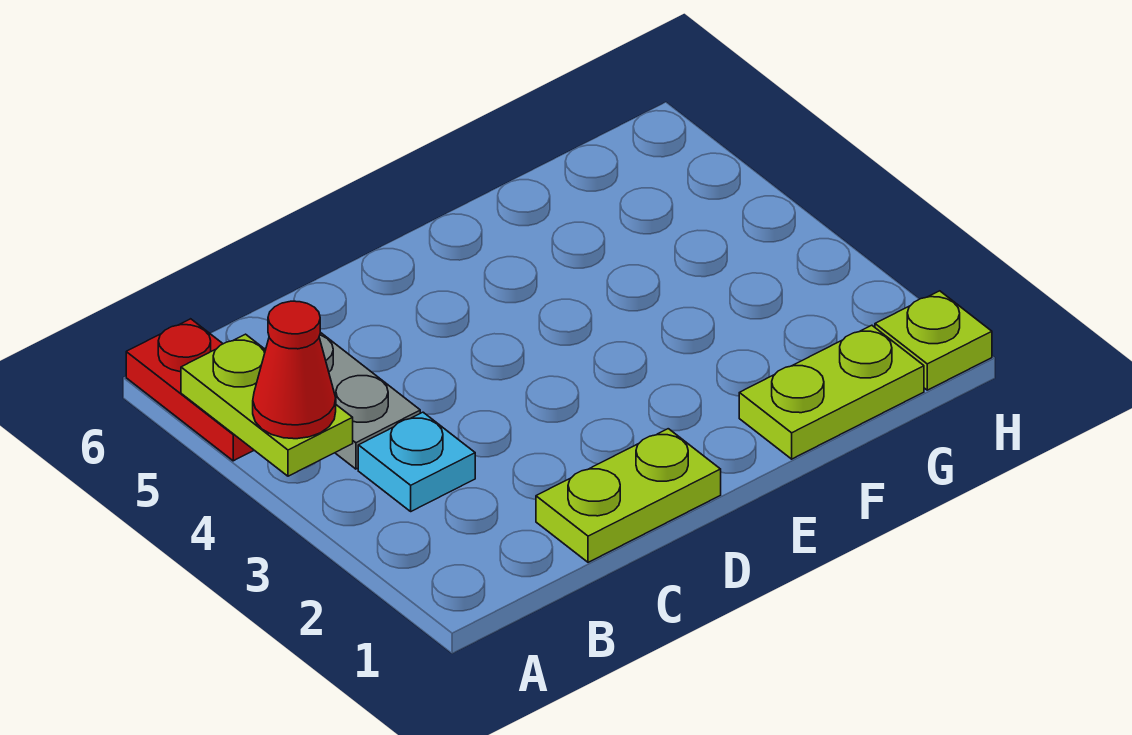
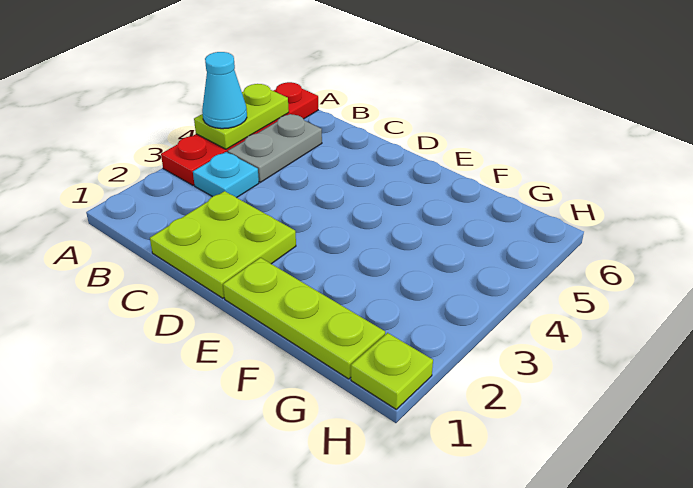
red cone A4 level 3 -> cyan cone A4 level 3
red plate A5:A6 level 1 -> red plate A3:A6 level 1
lime plate C1:D1 level 1 -> lime plate C1:D2 level 1
lime plate F1:G1 level 1 -> lime plate E1:G1 level 1

